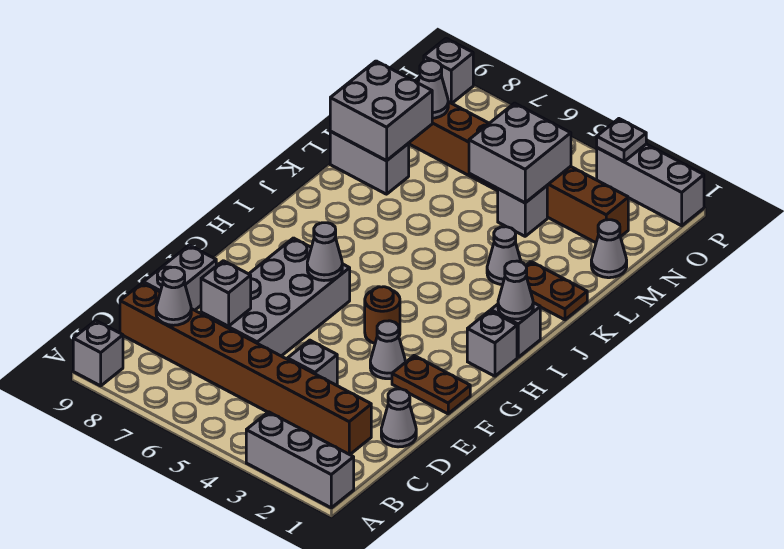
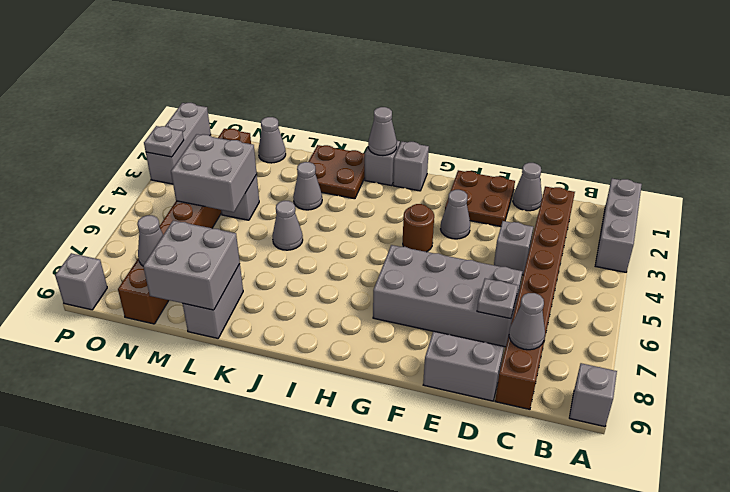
grey brick D7 level 2 -> grey plate D7 level 2
brown plate F1:F2 level 1 -> brown plate E1:F2 level 1
grey cone G6 level 2 -> grey cone K5 level 1
brown plate K1:K2 level 1 -> brown plate J1:K2 level 1

